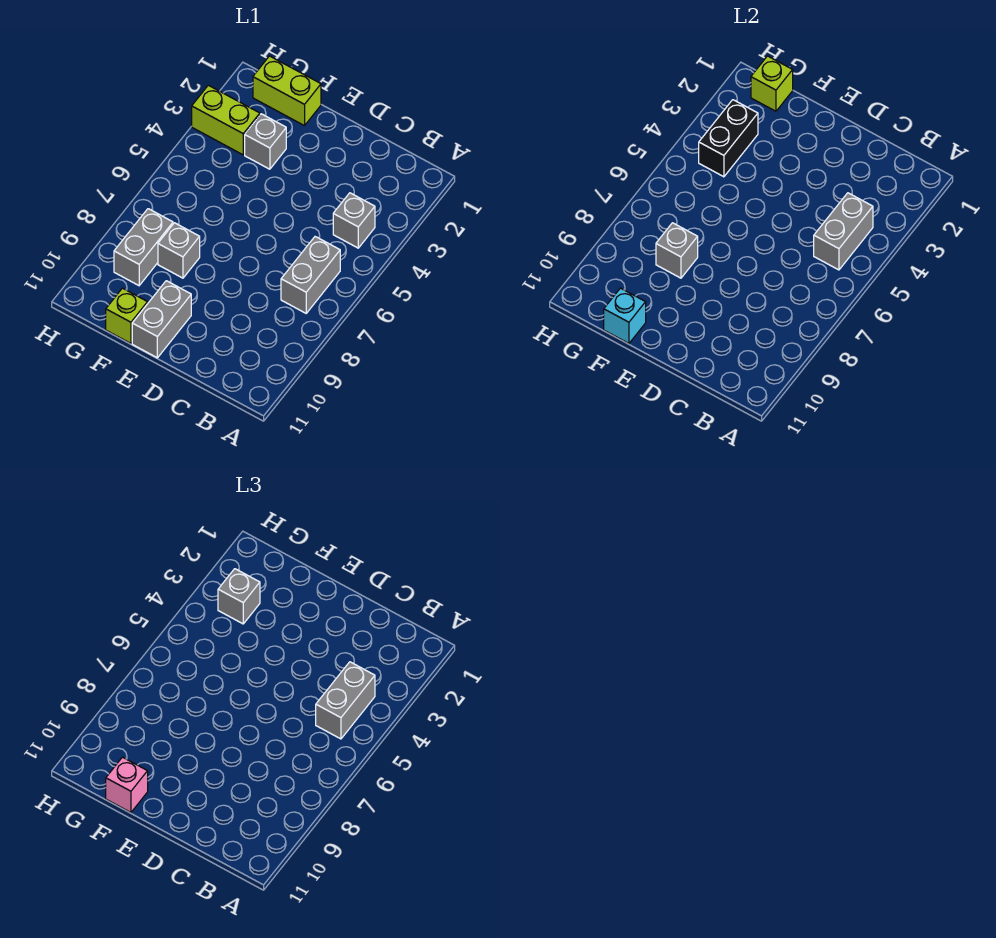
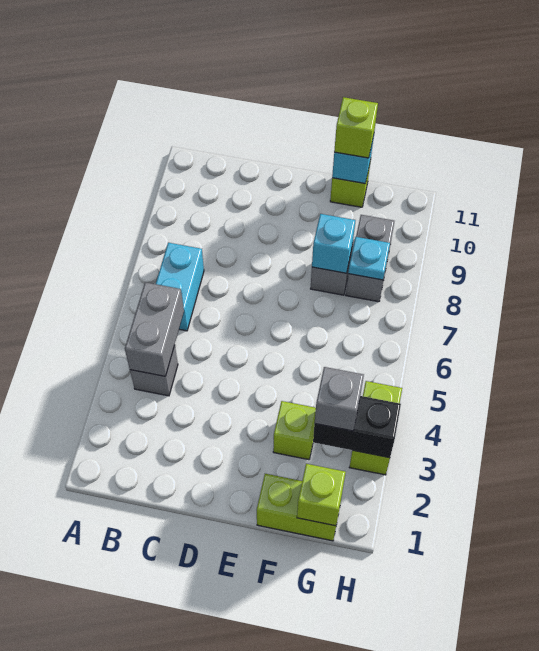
grey brick B4:B5 level 3 -> none
grey brick B6:B7 level 1 -> cyan brick B6:B7 level 1
grey brick E10:E11 level 1 -> none
grey brick F3 level 1 -> lime brick F3 level 1
grey brick F8 level 2 -> cyan brick F8 level 2
pink brick F11 level 3 -> lime brick F11 level 3
lime brick G3:H3 level 1 -> lime brick H3:H4 level 1
black brick G3:G4 level 2 -> black brick G3:H3 level 2
none -> cyan plate G8 level 2

